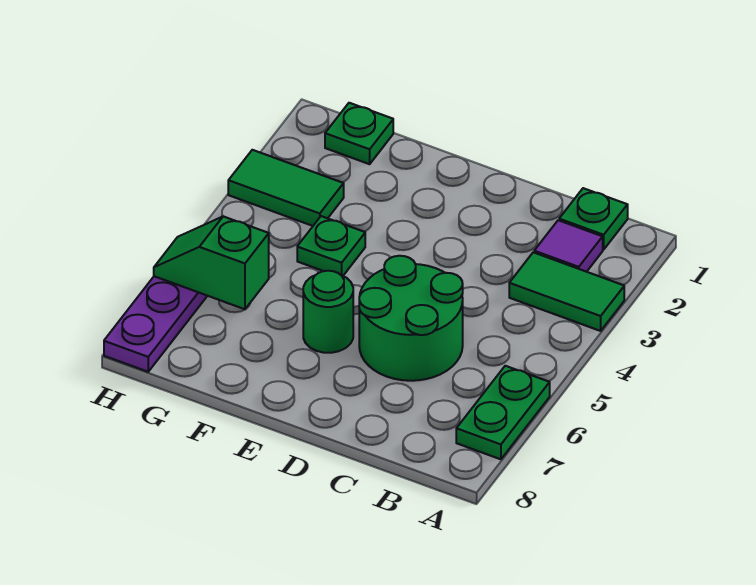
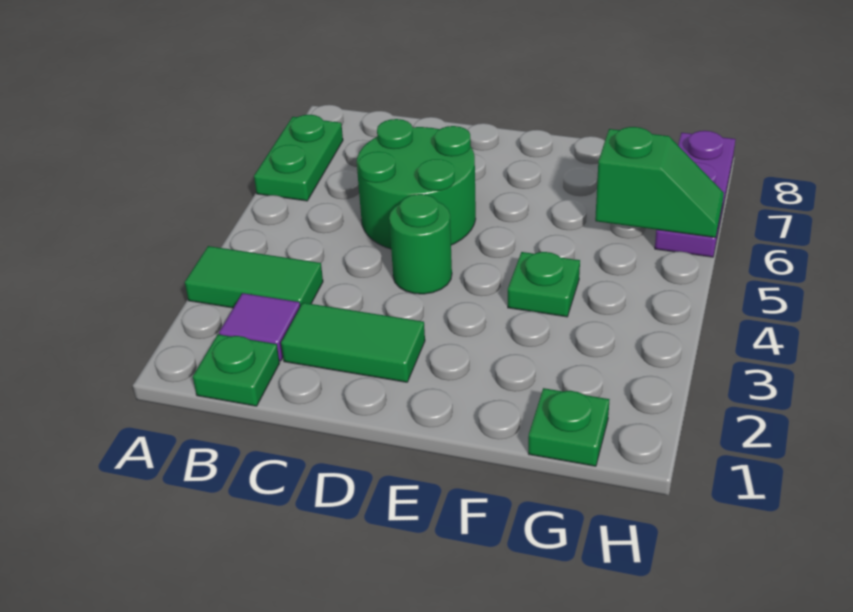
green round brick E6 level 1 -> green round brick D4 level 1
green tile G3:H3 level 1 -> green tile C2:D2 level 1

